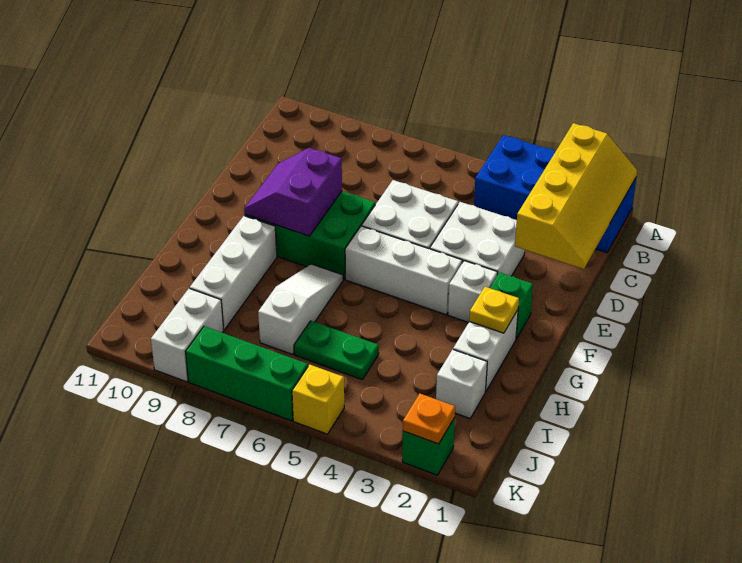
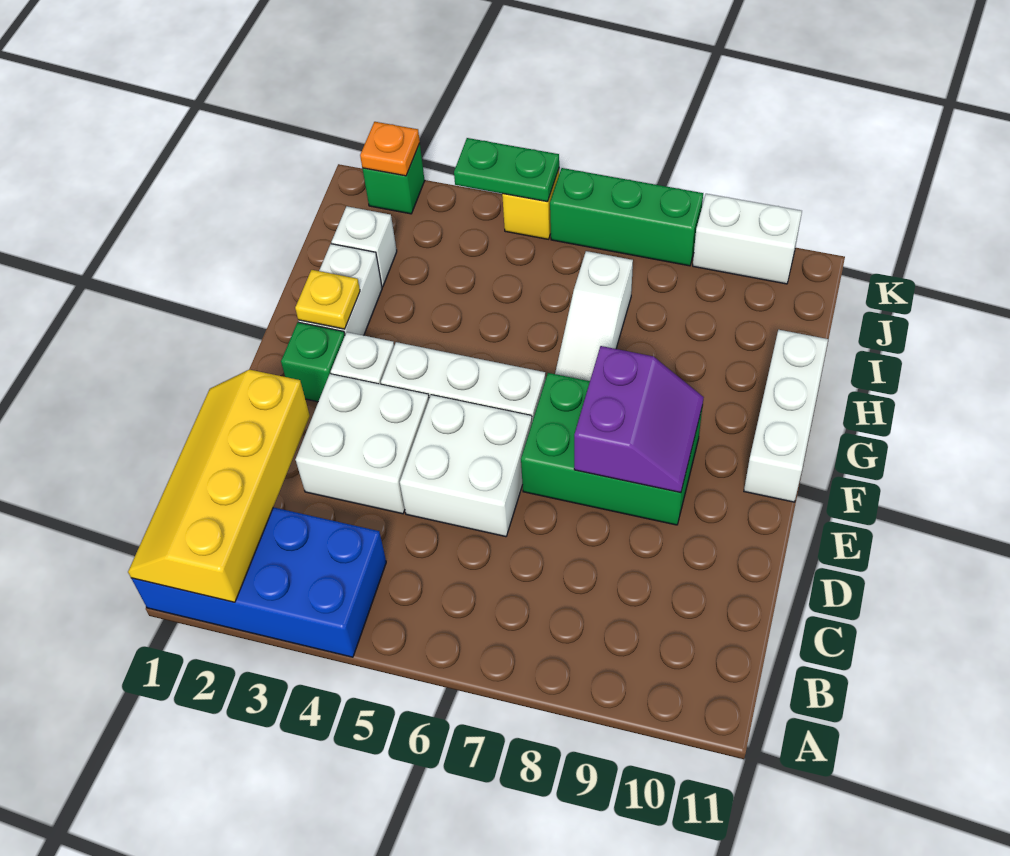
white brick G9:I9 level 1 -> white brick F11:H11 level 1
green plate I5:I6 level 1 -> green plate K4:K5 level 2
white brick J9:K9 level 1 -> white brick K9:K10 level 1

